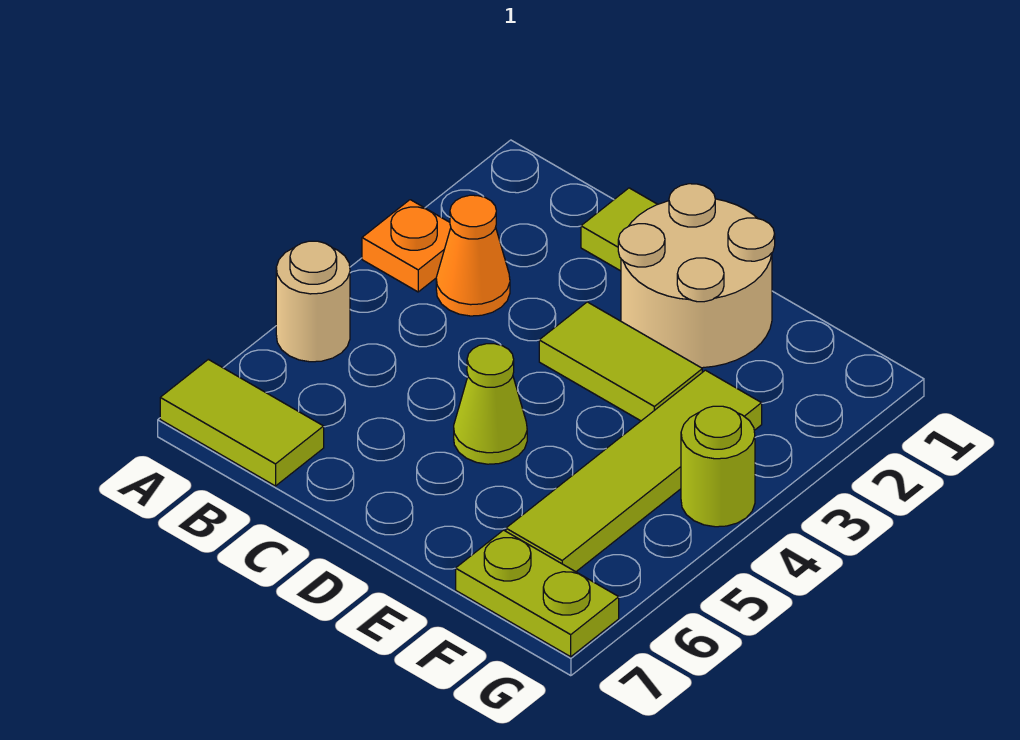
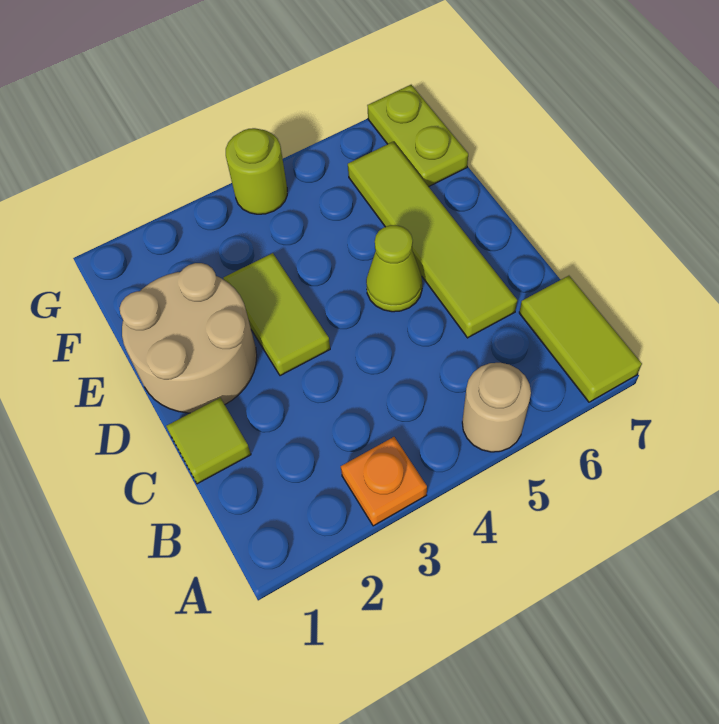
orange cone B3 level 1 -> none
lime tile F3:F6 level 1 -> lime tile C6:F6 level 1

